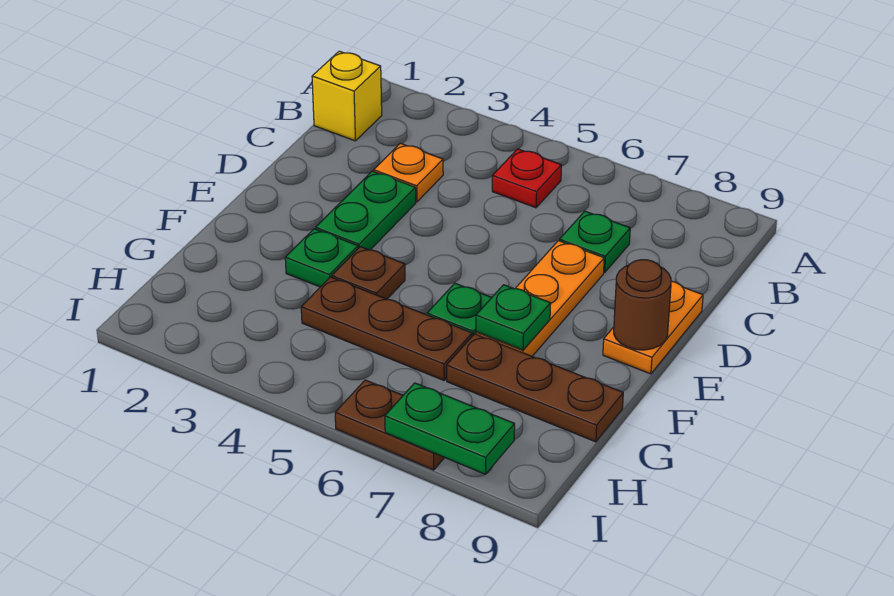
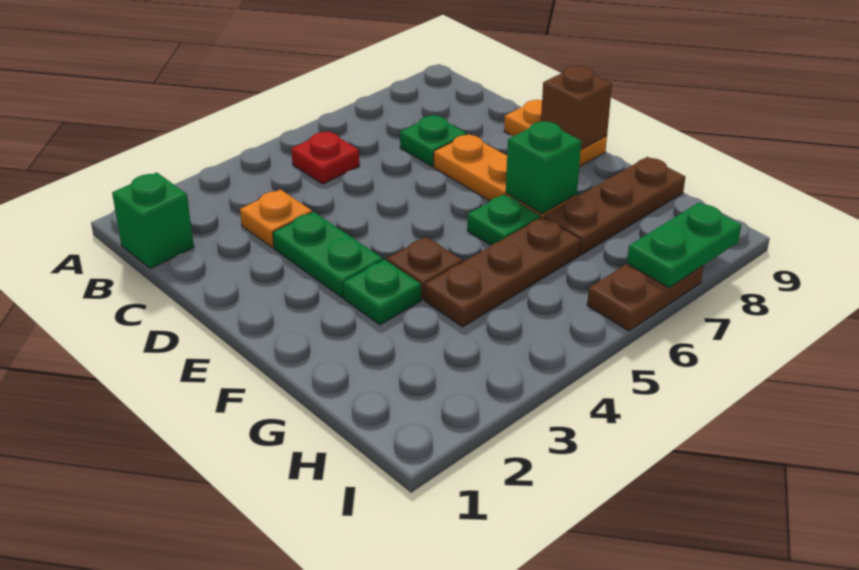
yellow brick B1 level 1 -> green brick B1 level 1
brown round brick E9 level 2 -> brown brick E9 level 2
green plate F7 level 2 -> green brick F7 level 2

